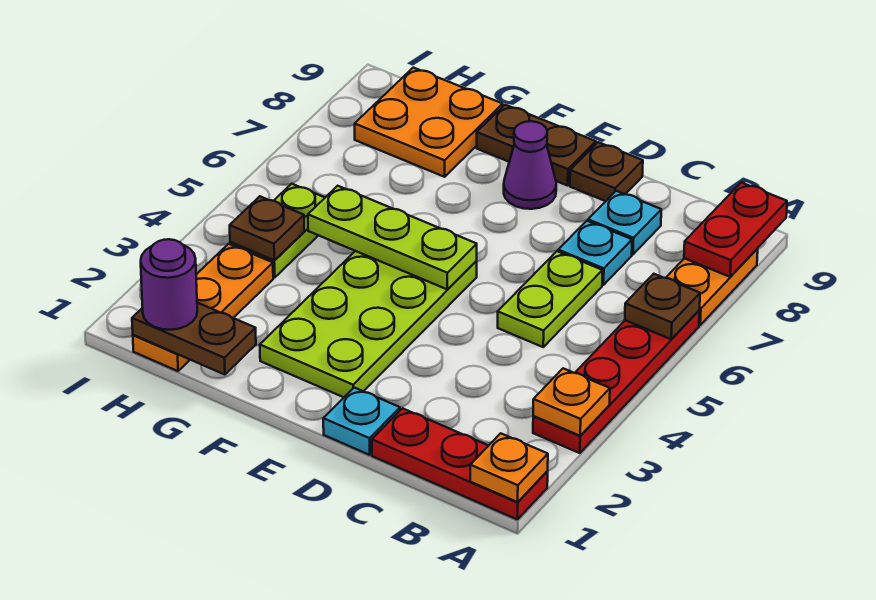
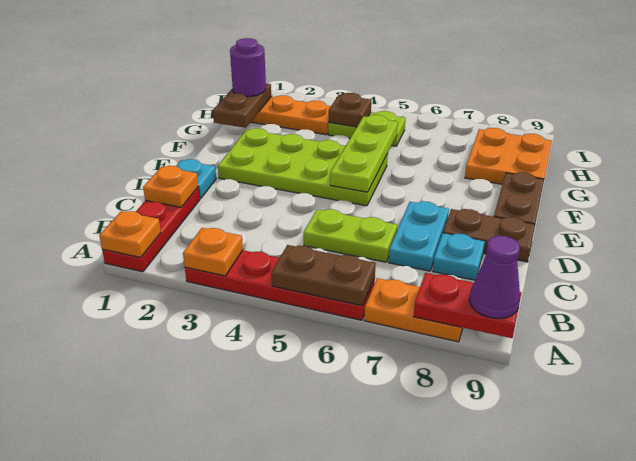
brown plate A6 level 2 -> brown plate A5:A6 level 2
none -> orange plate C1 level 2
cyan plate C7 level 1 -> cyan plate C7:D7 level 1
brown plate D9 level 1 -> brown plate D8:D9 level 1
purple cone E8 level 1 -> purple cone A9 level 3

